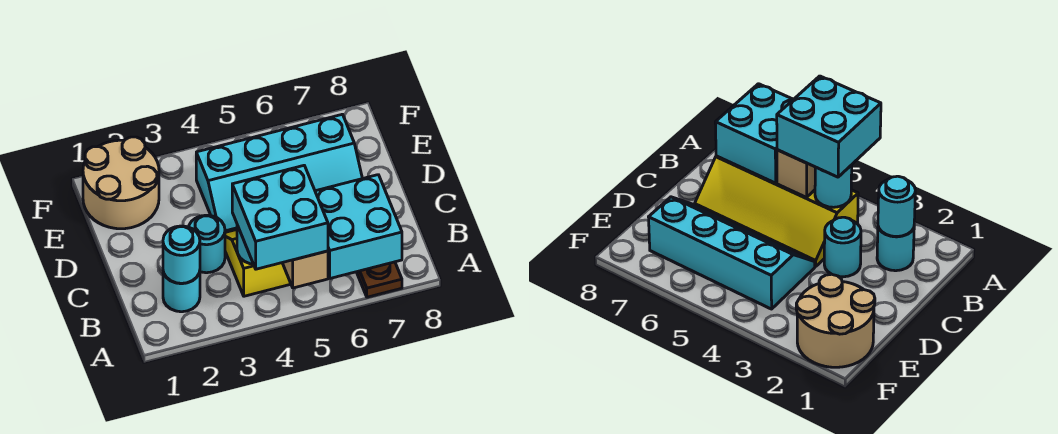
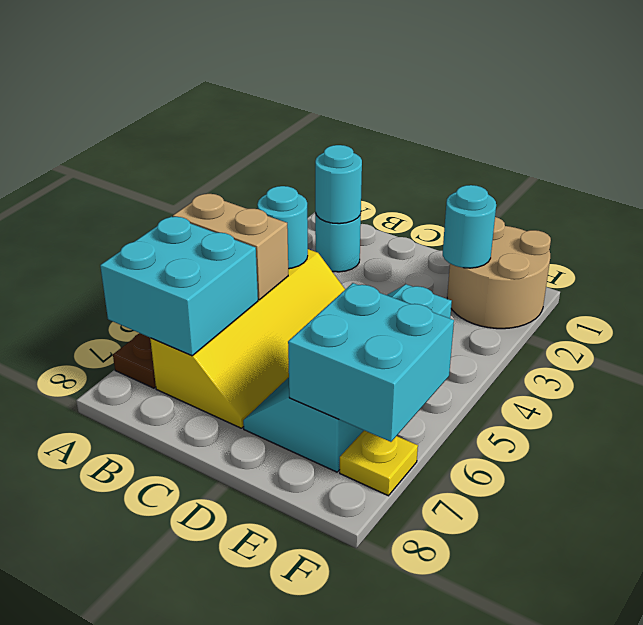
cyan brick A4:B5 level 3 -> cyan brick E6:F7 level 2
cyan round brick C3 level 1 -> cyan round brick E2 level 2
none -> yellow plate F7 level 1

